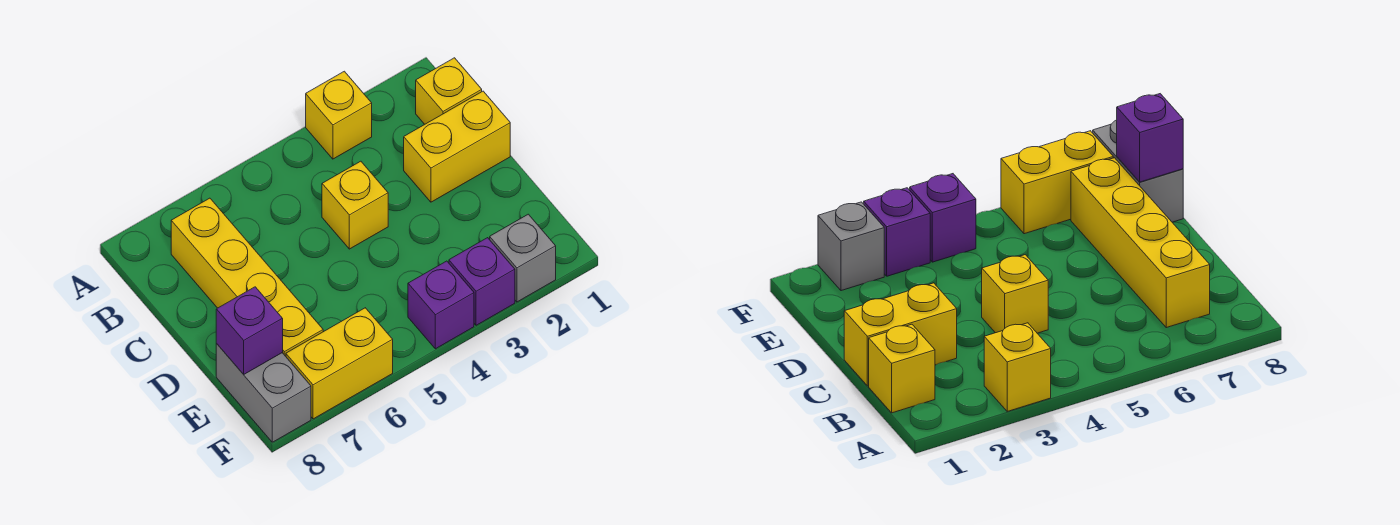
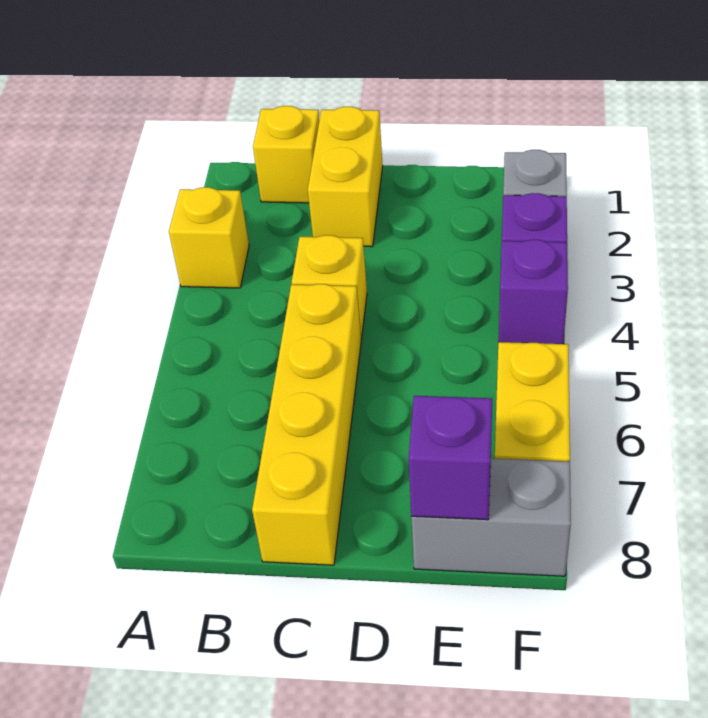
yellow brick B7:E7 level 1 -> yellow brick C5:C8 level 1

